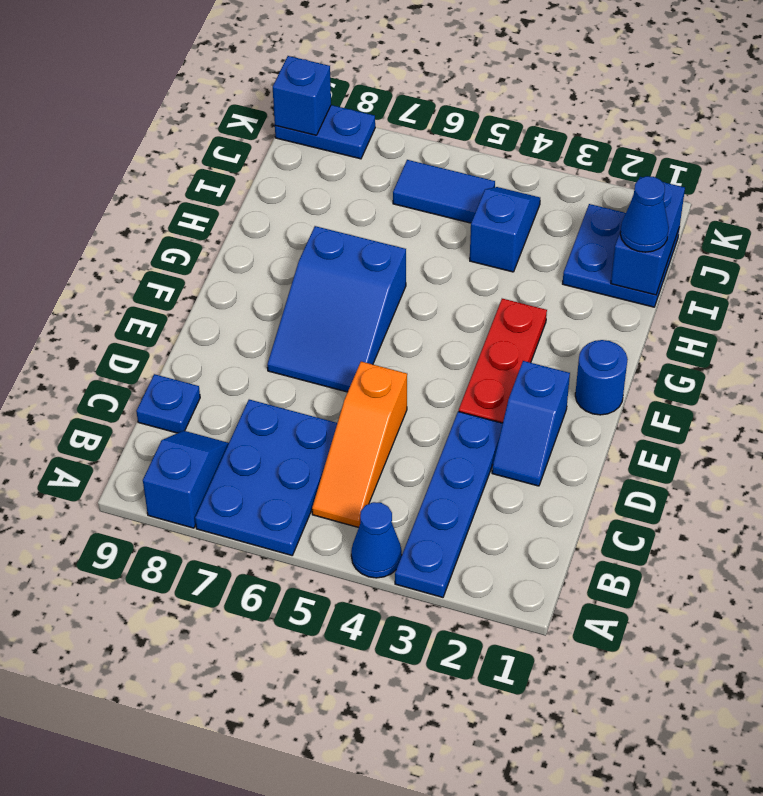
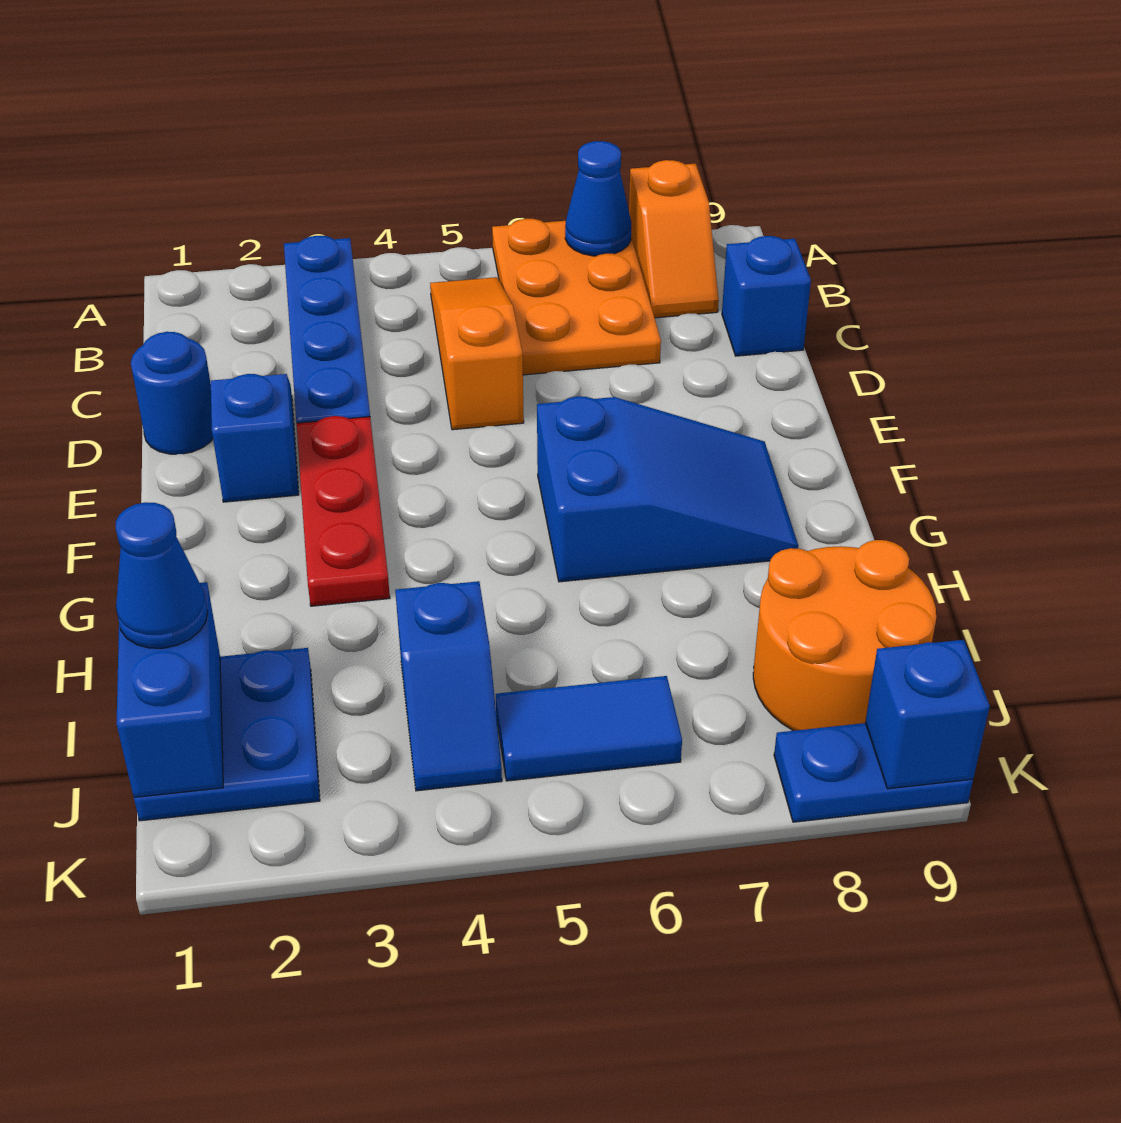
blue cone A4 level 1 -> blue cone A7 level 2
blue plate A6:C7 level 1 -> orange plate A6:C7 level 1
blue slope A8:B8 level 1 top A -> orange slope A8:B8 level 1 top A
blue plate C9 level 1 -> blue brick C9 level 1
blue slope E6:G7 level 1 top G -> blue slope F6:G8 level 1 top 6
blue round brick F1 level 1 -> blue round brick D1 level 1
none -> orange round brick I8:J9 level 1

